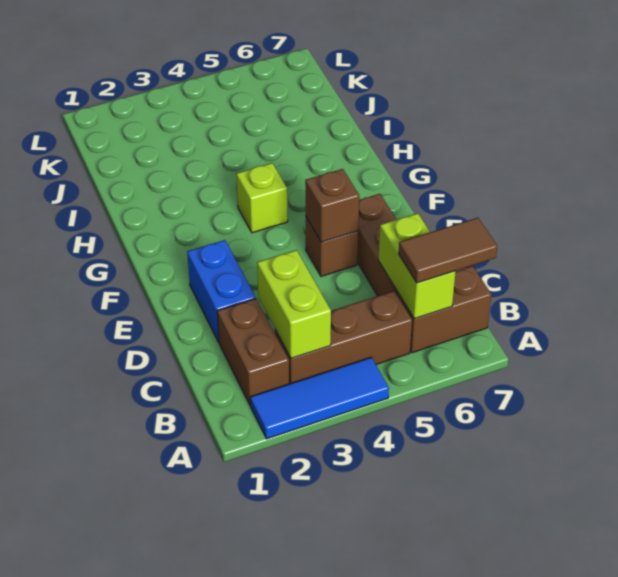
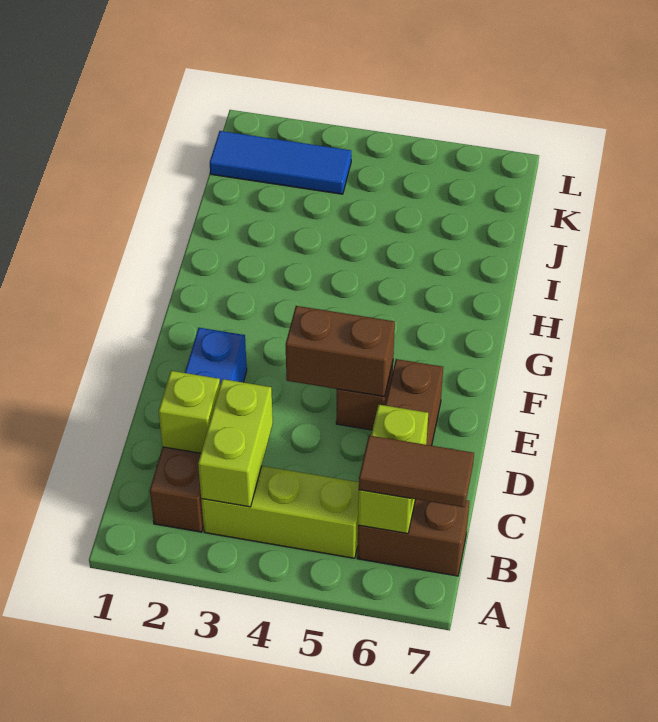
blue tile A2:A4 level 1 -> blue tile K1:K3 level 1
brown brick B3:B5 level 1 -> lime brick B3:B5 level 1
brown brick E5 level 2 -> brown brick E4:E5 level 2
lime brick G4 level 1 -> lime brick C2 level 2

